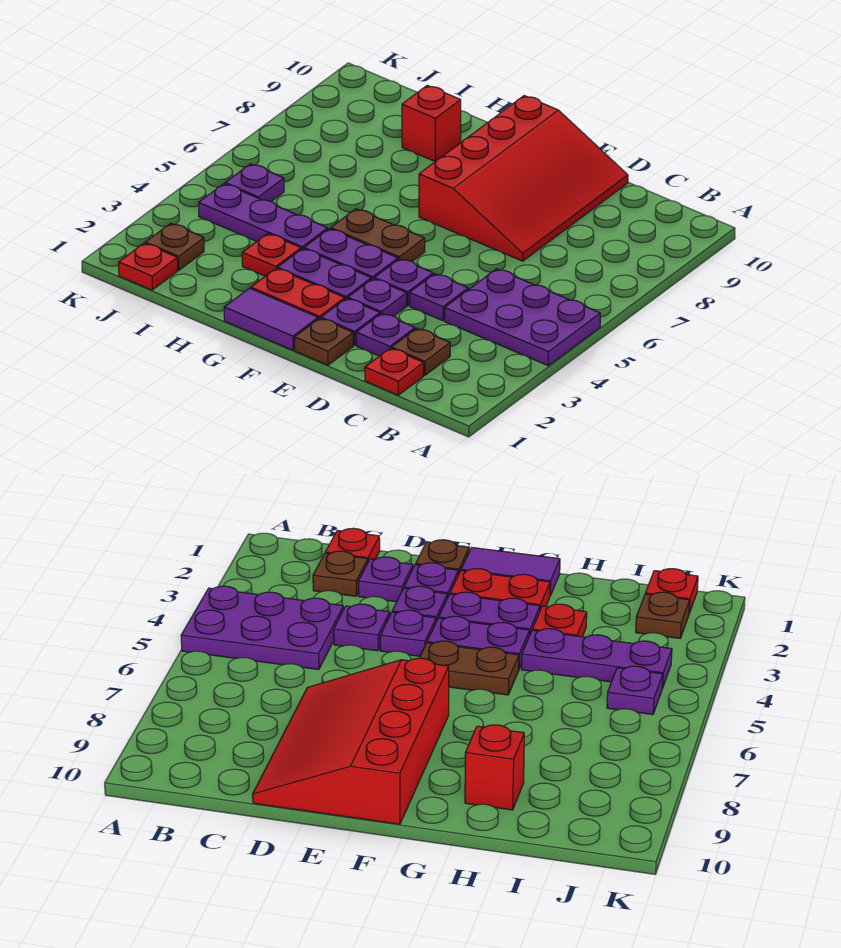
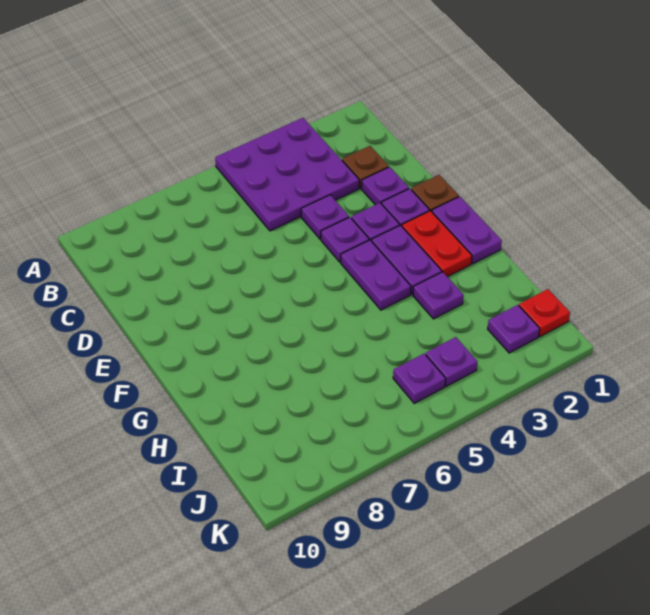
purple plate A4:C5 level 1 -> purple plate A3:C5 level 1
red plate C1 level 1 -> none
red slope D7:F10 level 1 top F -> none
purple tile F1:G1 level 1 -> purple plate F1:G1 level 1
brown plate F5:G5 level 1 -> none
red plate H3 level 1 -> purple plate H3 level 1
purple plate H4:J4 level 1 -> purple plate J4 level 1
red brick H9 level 1 -> none
brown plate J2 level 1 -> purple plate J2 level 1

